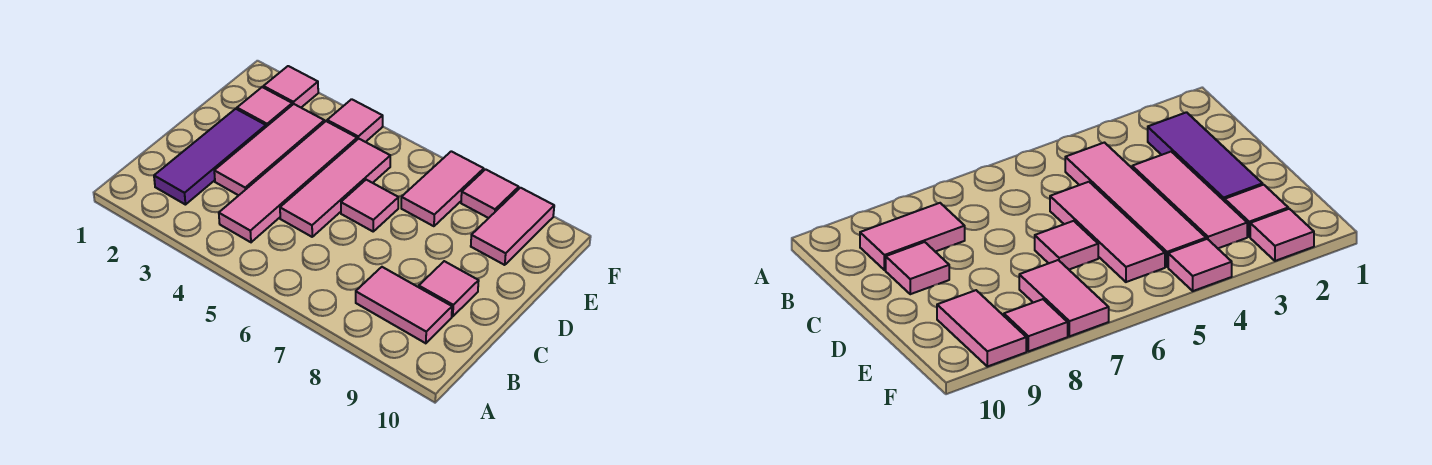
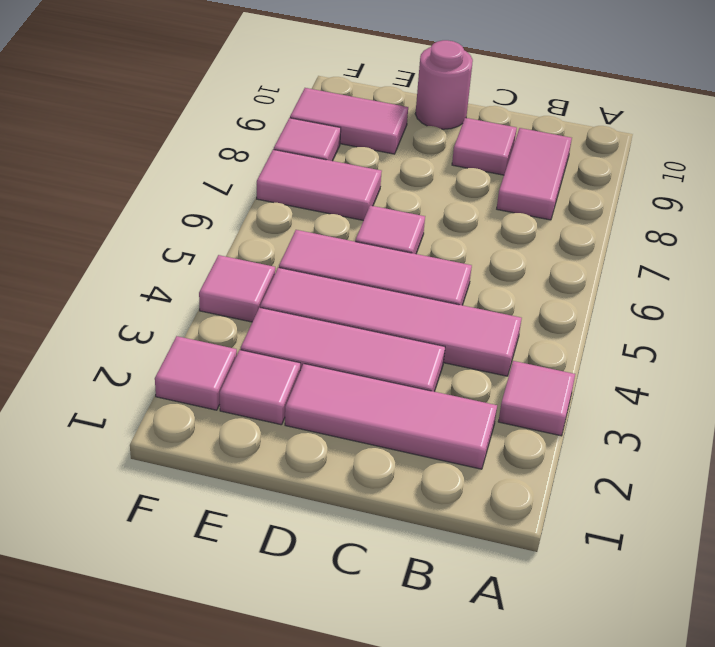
none -> pink tile A3 level 1
purple tile B2:D2 level 1 -> pink tile B2:D2 level 1
none -> pink round brick D10 level 1

